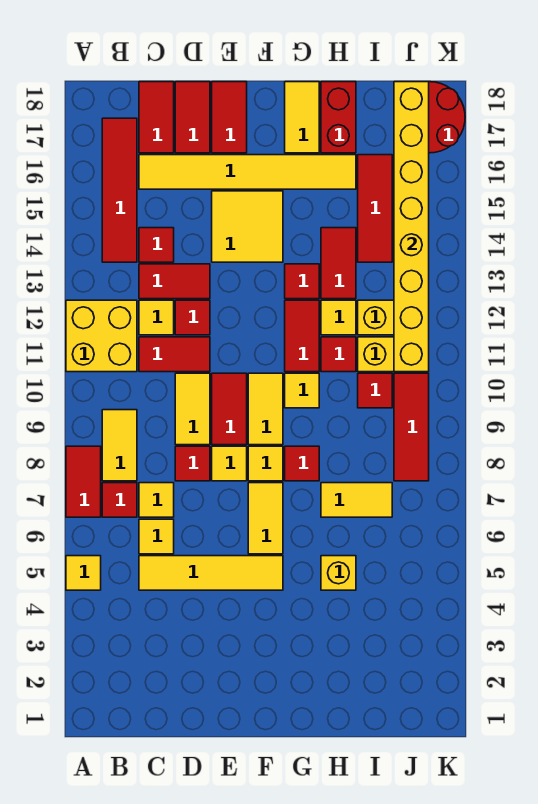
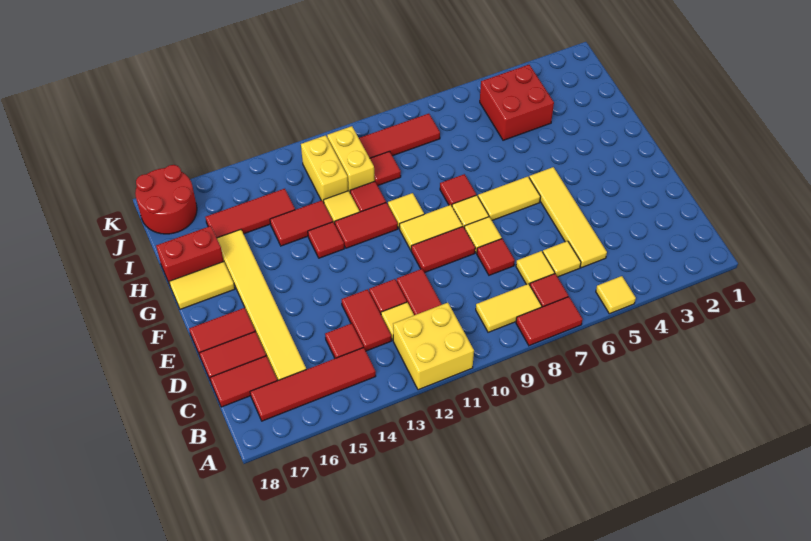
yellow tile D9:D10 level 1 -> none
yellow tile E14:F15 level 1 -> none
yellow brick H5 level 1 -> none
yellow tile H7:I7 level 1 -> none
none -> red brick I4:J5 level 1
yellow brick J11:J18 level 2 -> none

